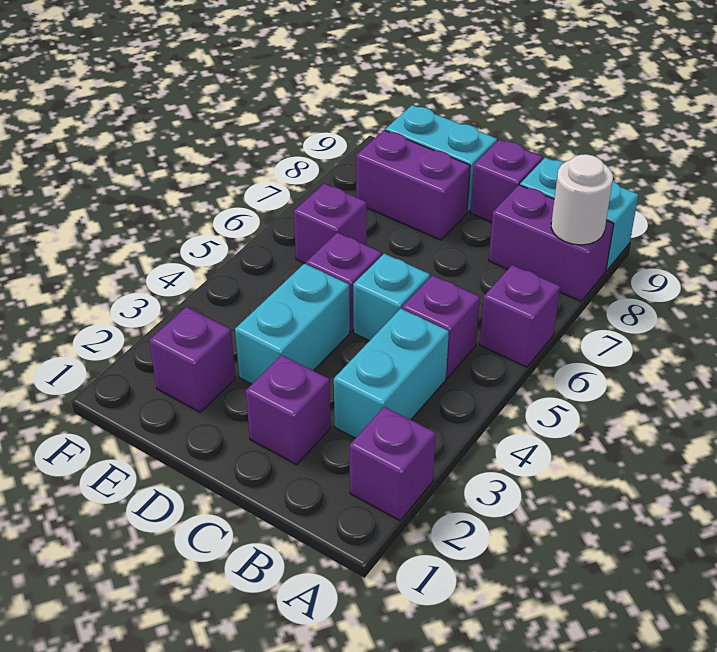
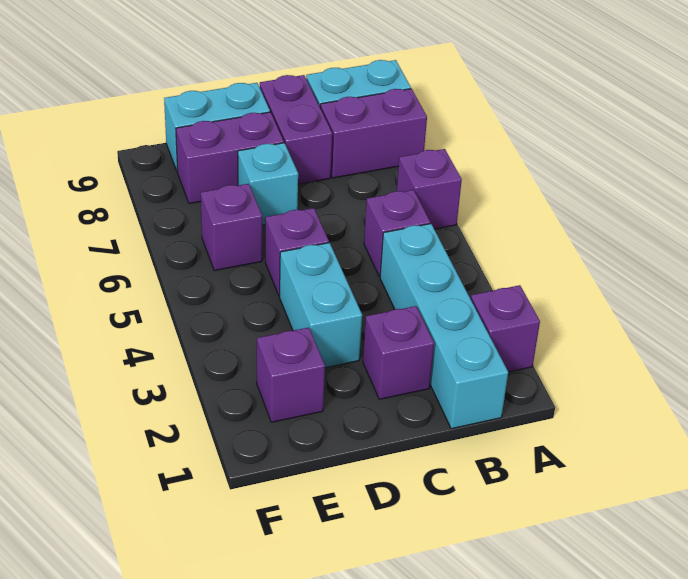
white round brick A8 level 2 -> none
cyan brick B3:B4 level 1 -> cyan brick B1:B4 level 1
cyan brick C5 level 1 -> cyan brick D7 level 1
purple brick C9 level 1 -> purple brick C8:C9 level 1

